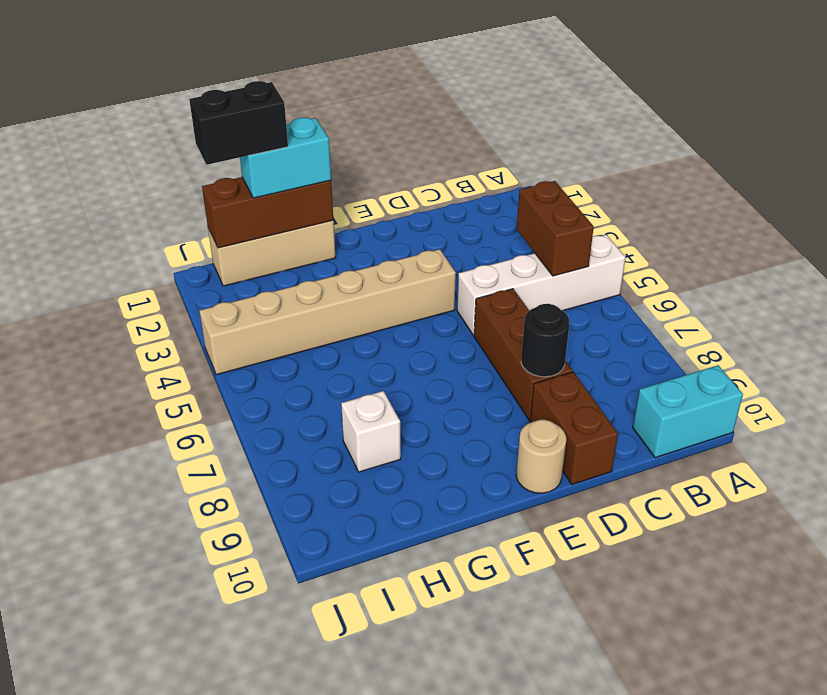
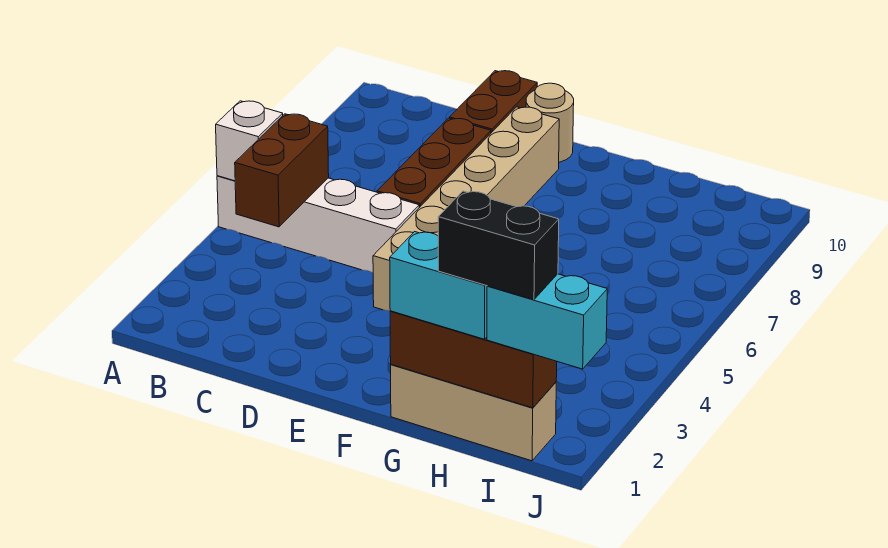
cyan brick A10:B10 level 1 -> cyan brick I1:J1 level 3
black round brick D8 level 2 -> none
tan brick E4:J4 level 1 -> tan brick E4:E9 level 1
white brick H8 level 1 -> white brick A5 level 2

